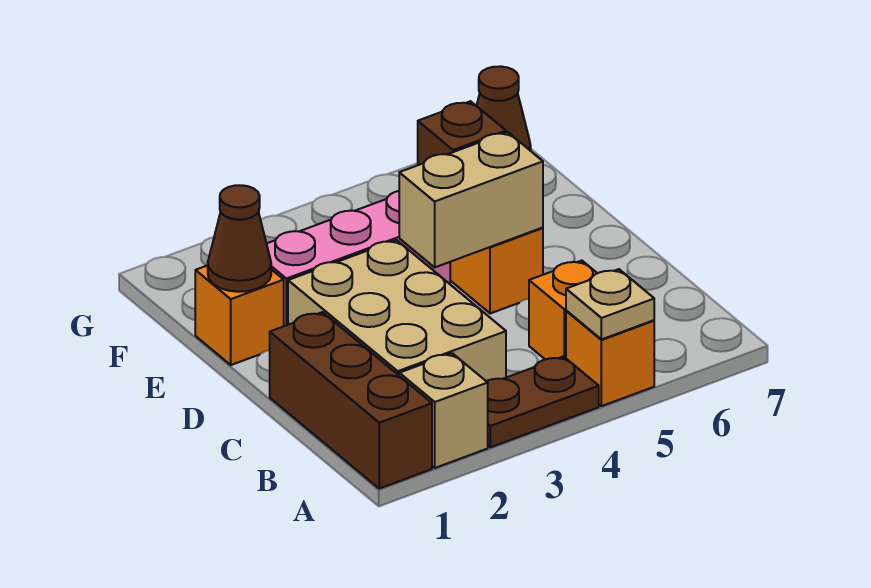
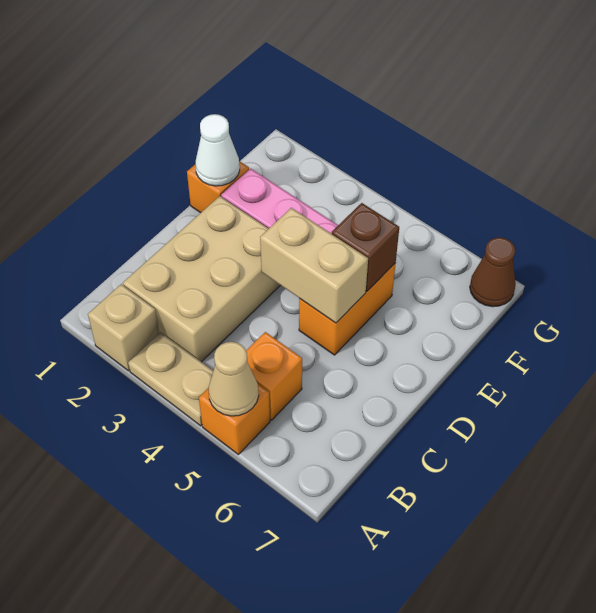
brown brick A1:C1 level 1 -> none
brown plate A3:A4 level 1 -> tan plate A3:A4 level 1
tan plate A5 level 2 -> tan cone A5 level 2
brown cone E1 level 2 -> white cone E1 level 2

